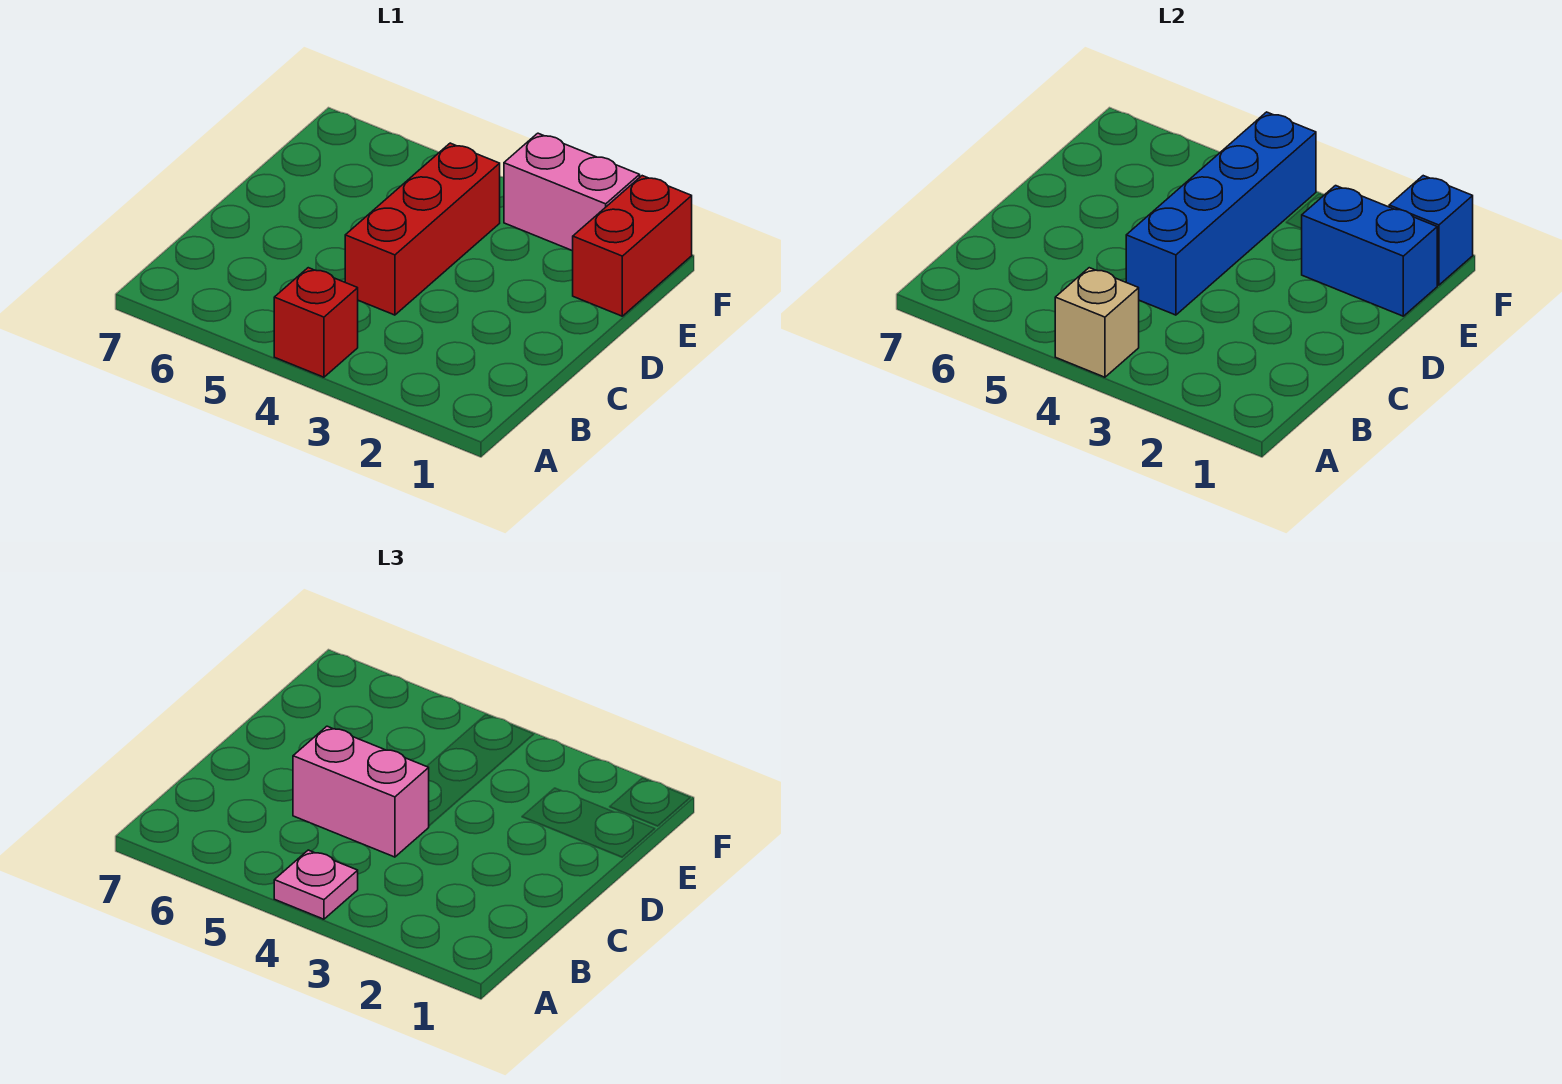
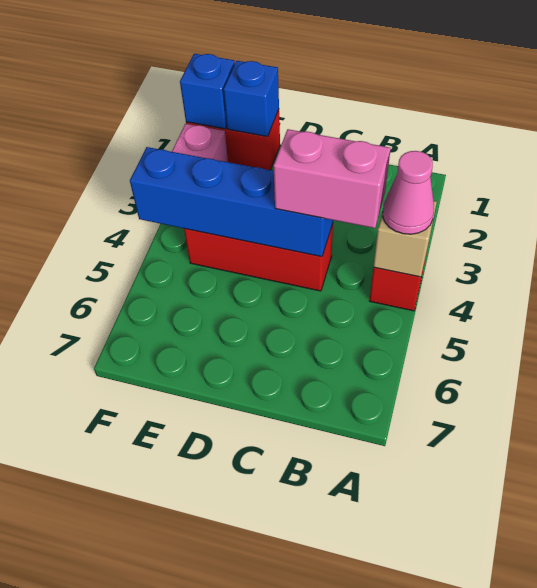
pink plate A4 level 3 -> pink cone A4 level 3
pink brick C4:C5 level 3 -> pink brick B4:C4 level 3
blue brick E1:E2 level 2 -> blue brick E1 level 2

